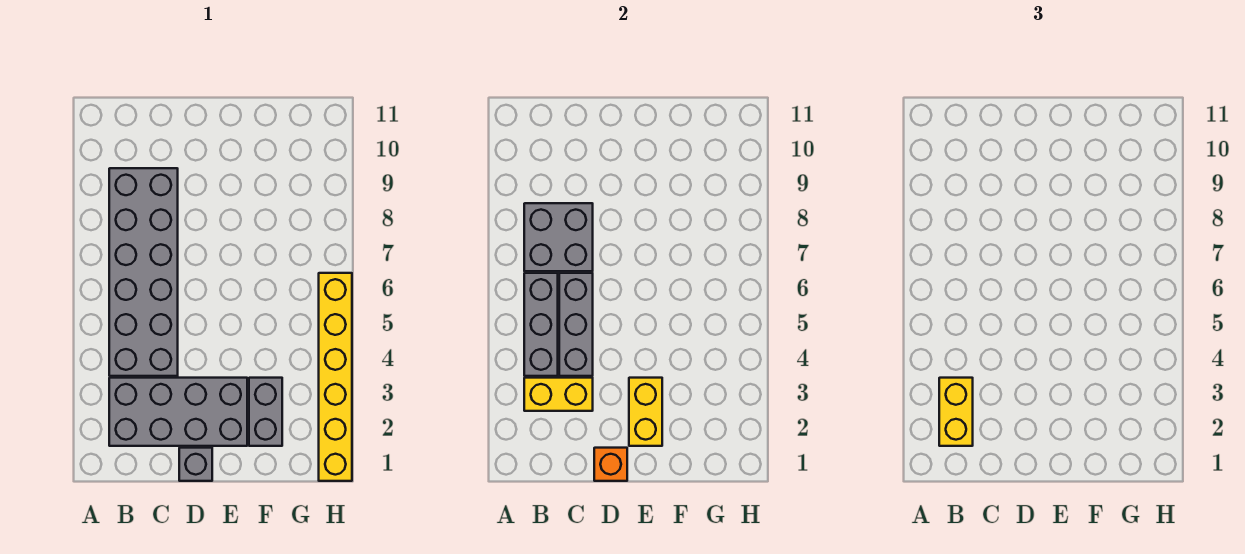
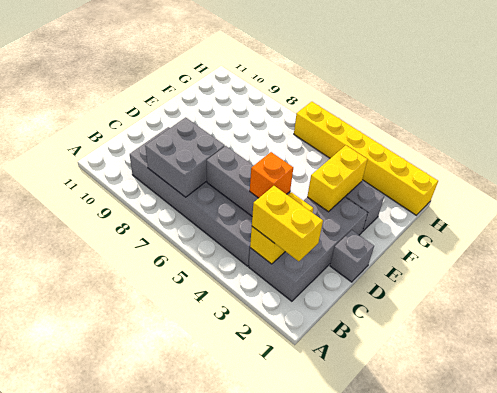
grey brick B4:B6 level 2 -> none
orange brick D1 level 2 -> orange brick C4 level 3
yellow brick E2:E3 level 2 -> yellow brick E3:F3 level 2

